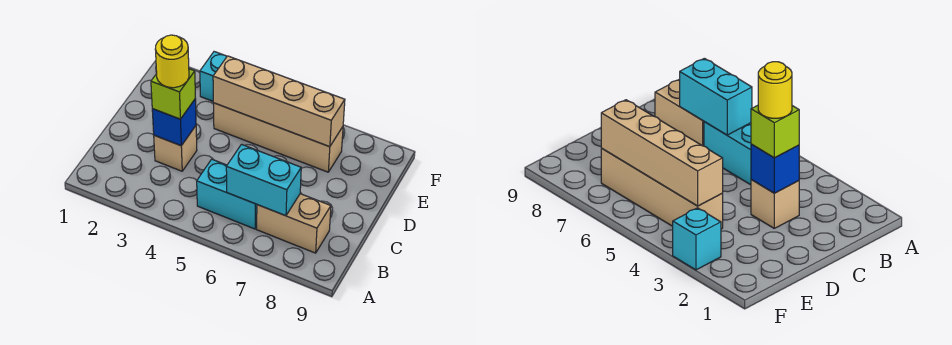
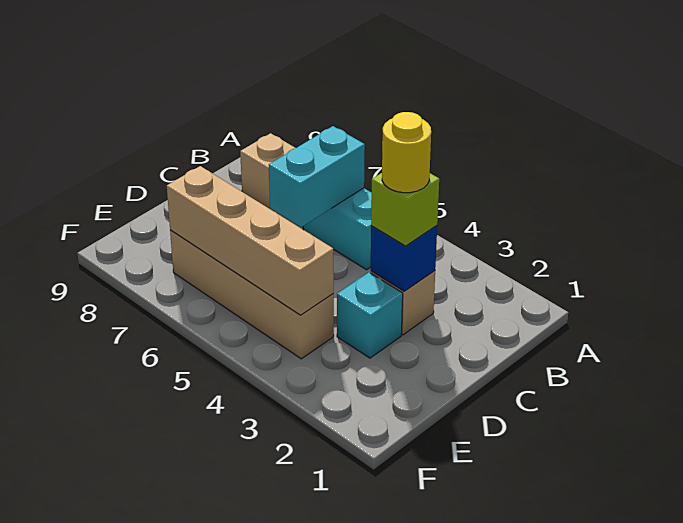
cyan brick B6:B7 level 2 -> cyan brick B6:C6 level 2
cyan brick F3 level 1 -> cyan brick D3 level 1

